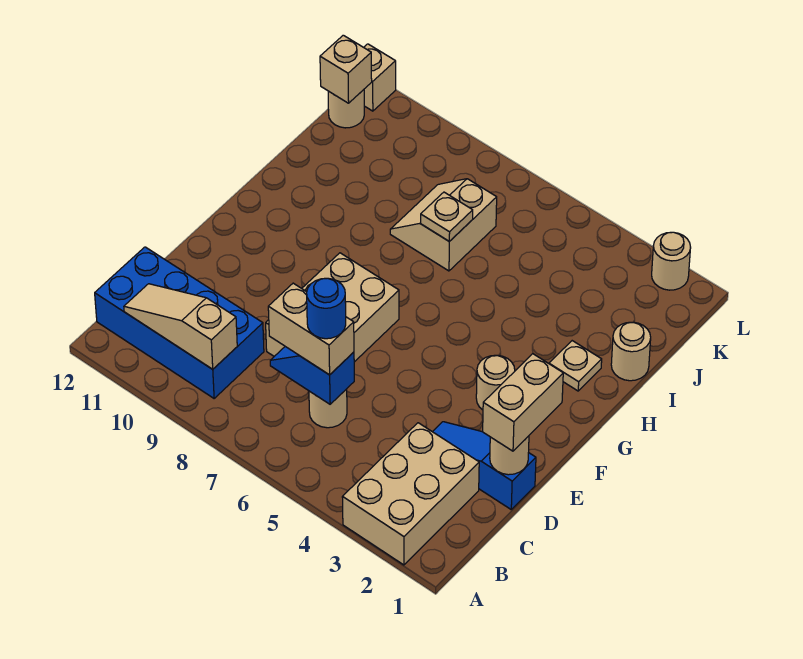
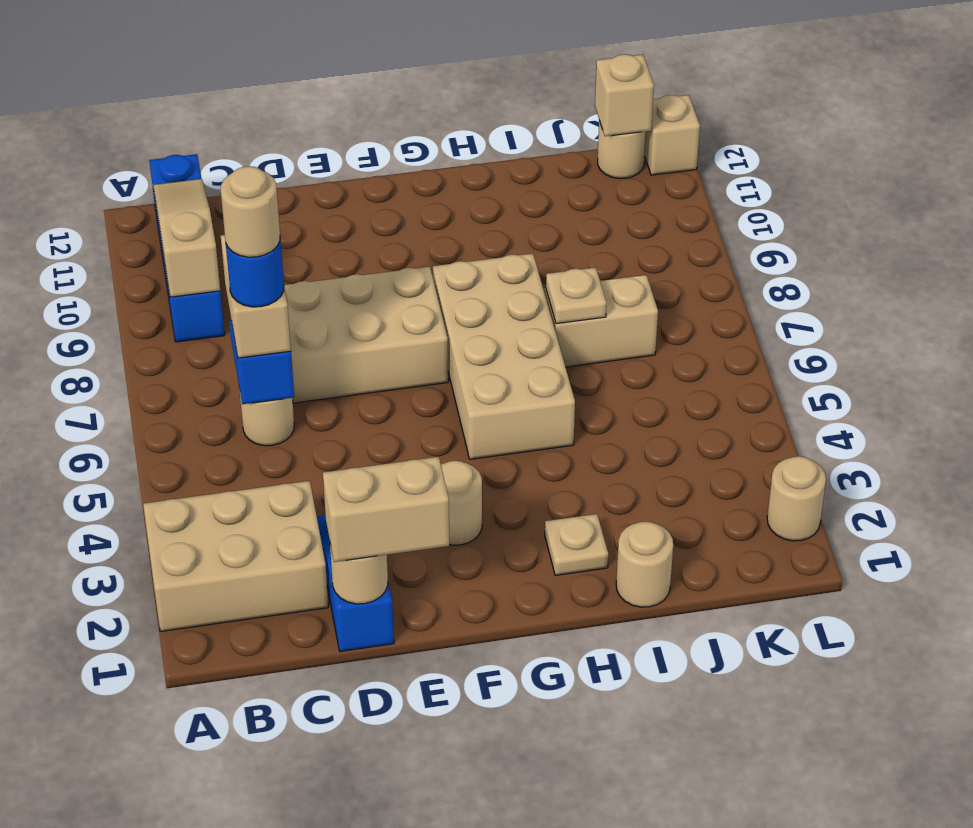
blue brick B9:C12 level 1 -> blue brick B9:B12 level 1
none -> tan round brick C6 level 5
none -> tan brick G5:H8 level 1

